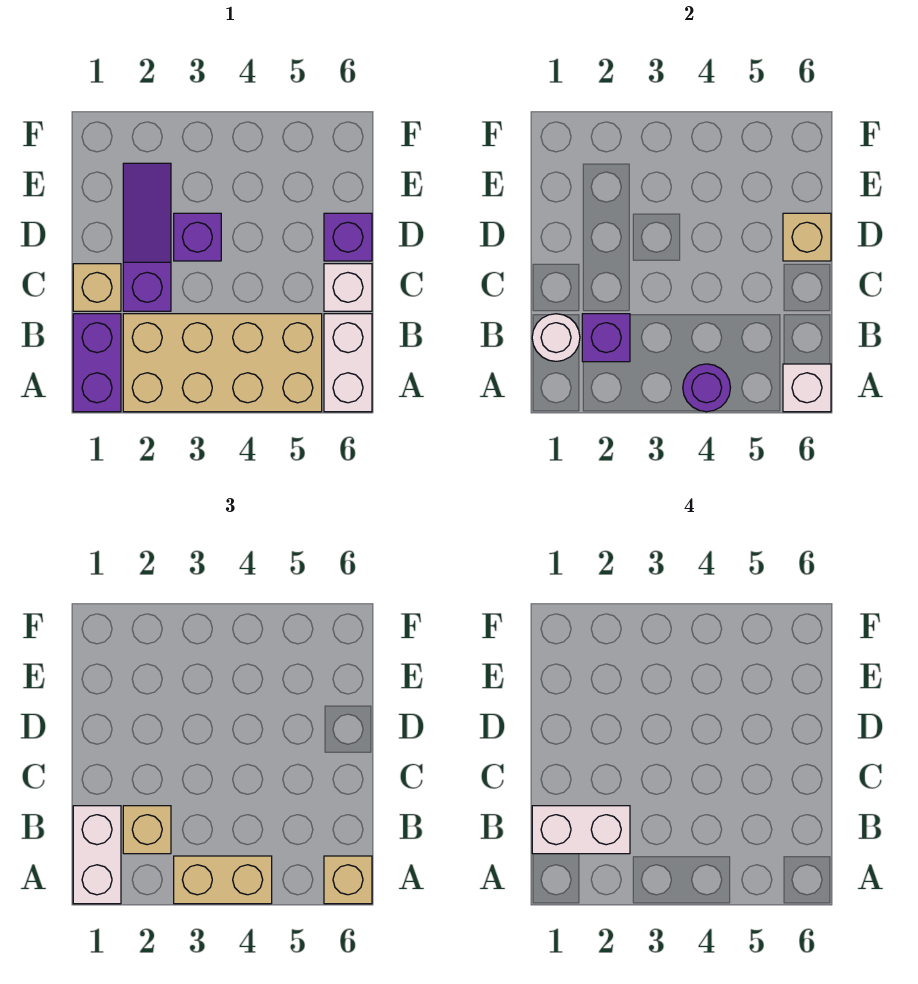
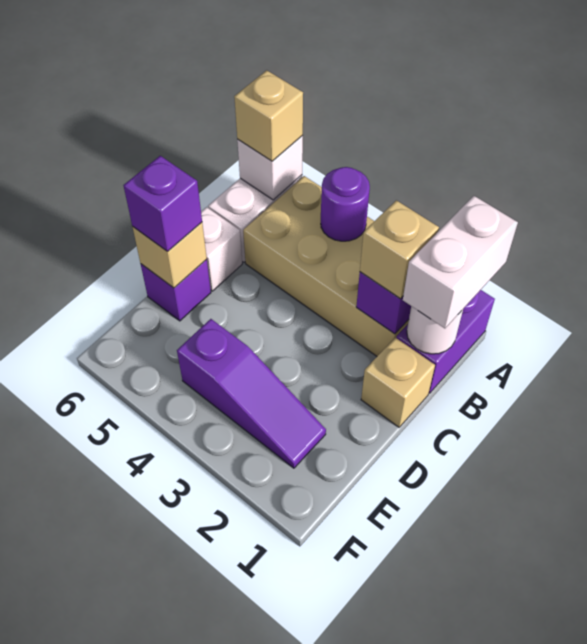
tan brick A3:A4 level 3 -> none
white brick B1:B2 level 4 -> none
purple slope C2:E2 level 1 top C -> purple slope E2:E4 level 1 top 4
purple brick D3 level 1 -> purple brick D6 level 3

